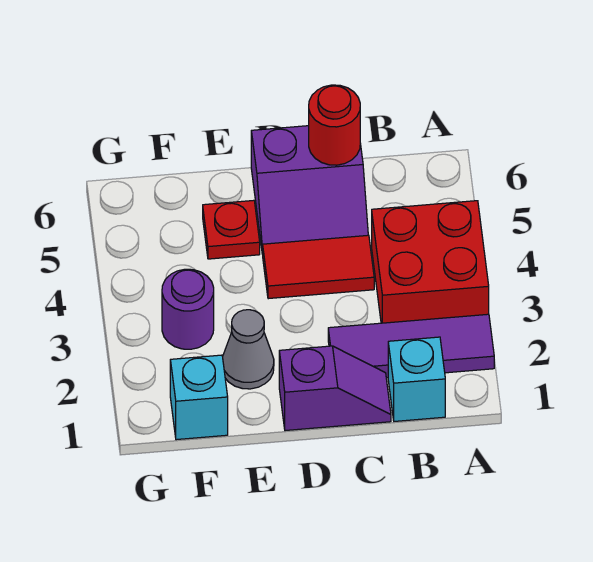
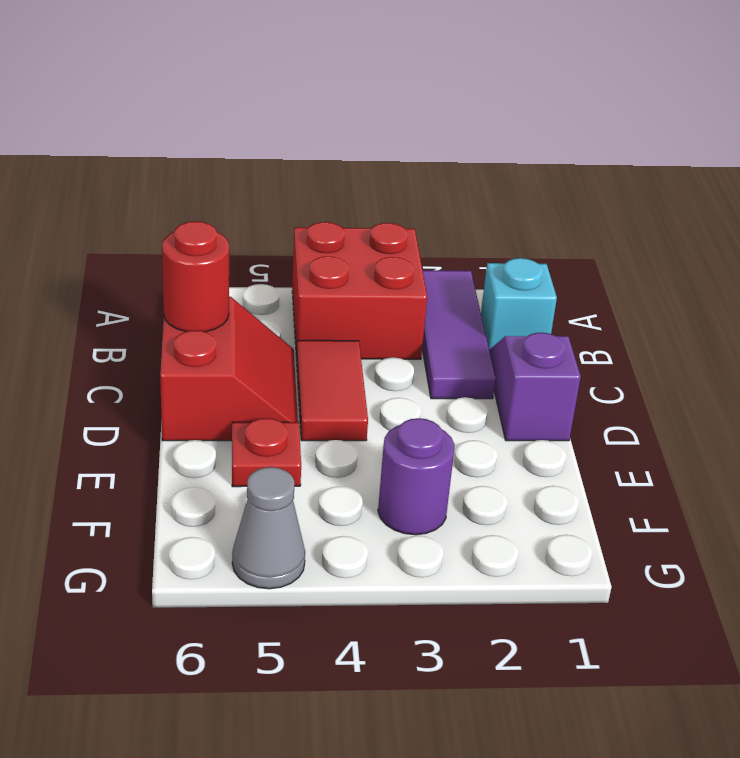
purple slope C5:D6 level 1 top 6 -> red slope C5:D6 level 1 top 6
grey cone E2 level 1 -> grey cone G5 level 1
cyan brick F1 level 1 -> none

